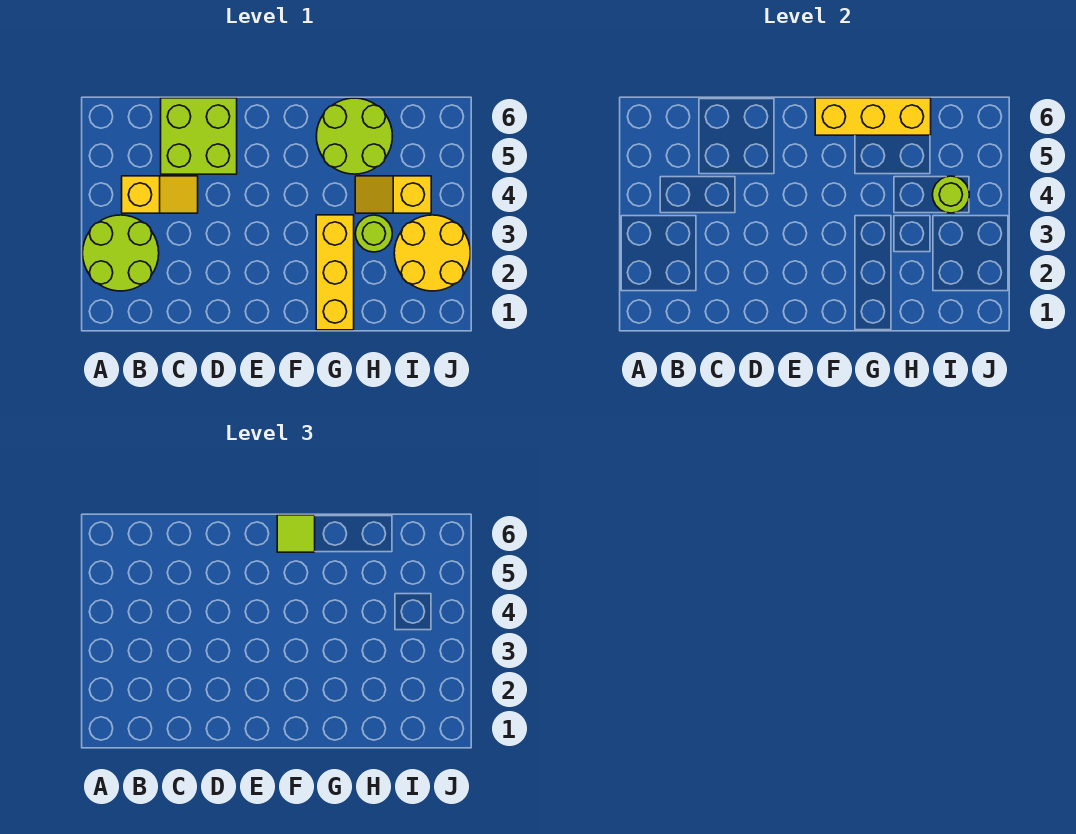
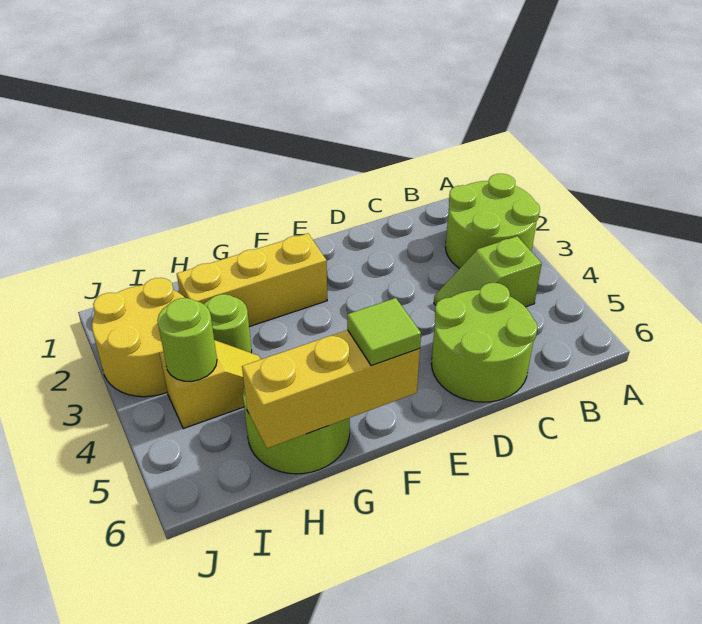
yellow slope B4:C4 level 1 top B -> lime slope B4:C4 level 1 top B
lime brick C5:D6 level 1 -> lime round brick C5:D6 level 1
yellow brick G1:G3 level 1 -> yellow brick F2:H2 level 1

